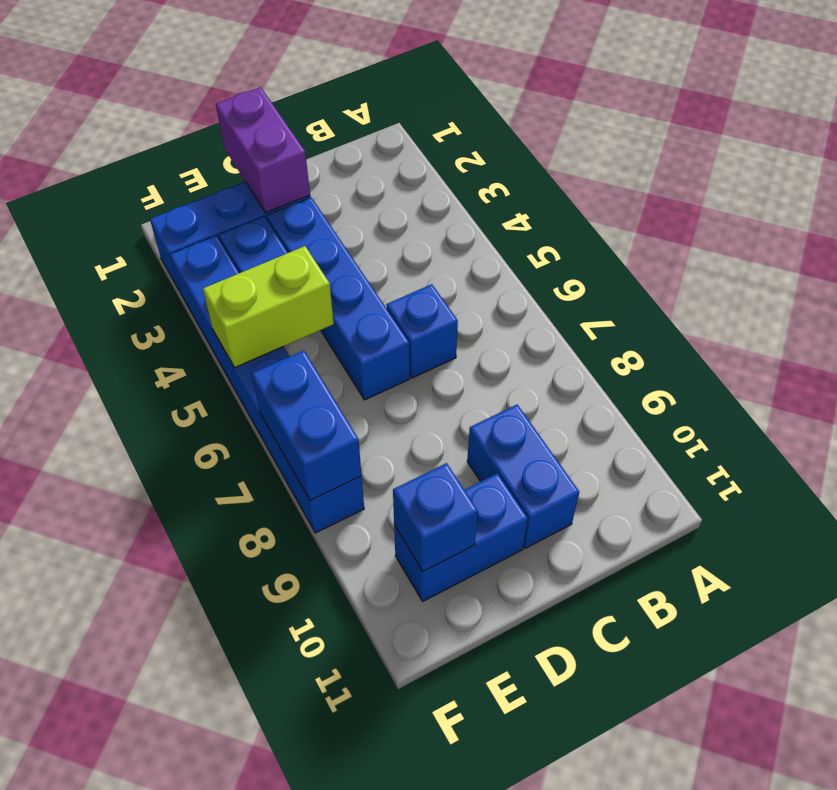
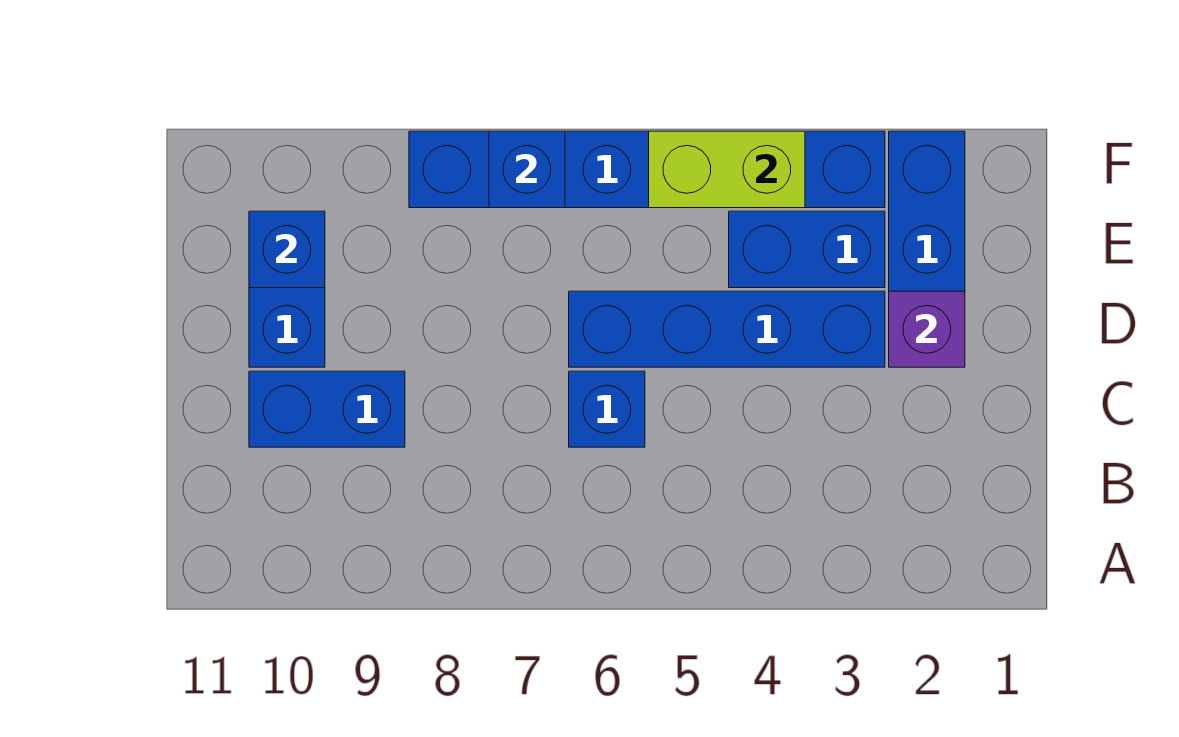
purple brick D1:D2 level 2 -> purple brick D2 level 2
lime brick E5:F5 level 2 -> lime brick F4:F5 level 2
blue brick F7:F8 level 2 -> blue brick F7 level 2

